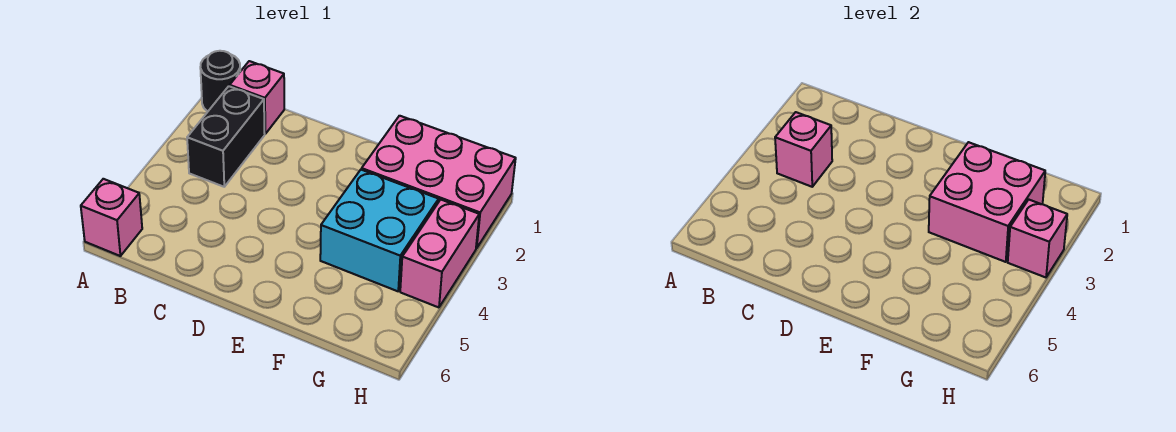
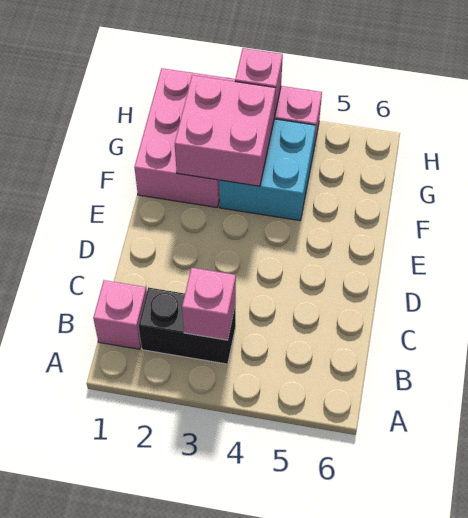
black round brick A1 level 1 -> none
pink brick A6 level 1 -> none

